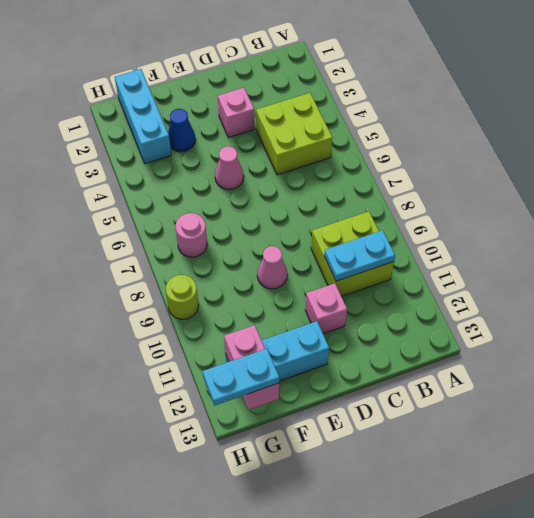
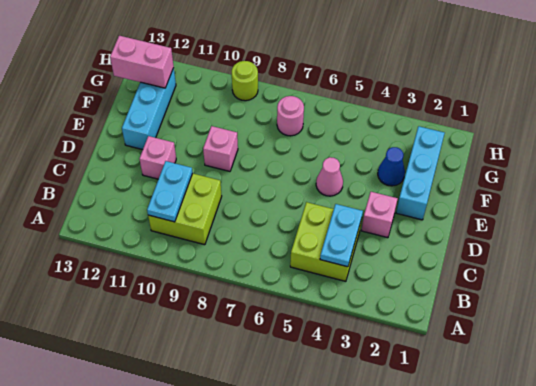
pink cone E9 level 1 -> pink brick E9 level 1
cyan brick G1:G3 level 1 -> cyan brick E2:G2 level 1
cyan plate G13:H13 level 3 -> cyan plate B4:C4 level 2

